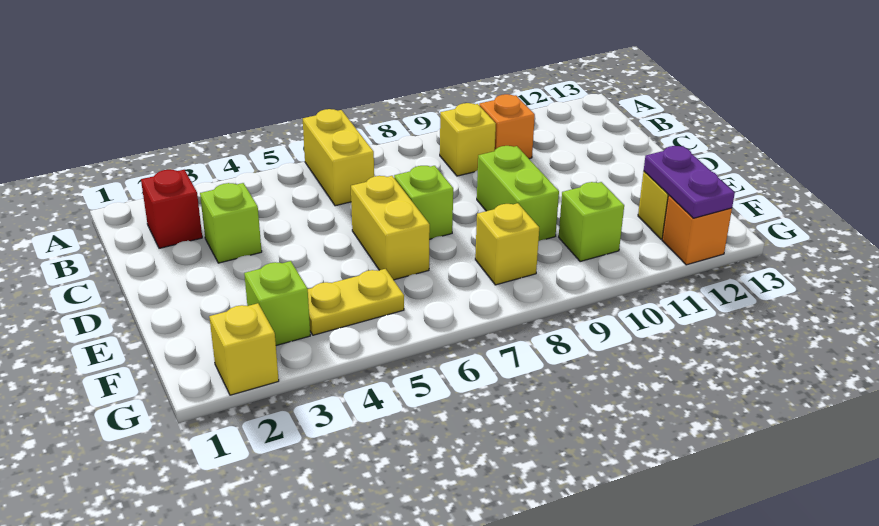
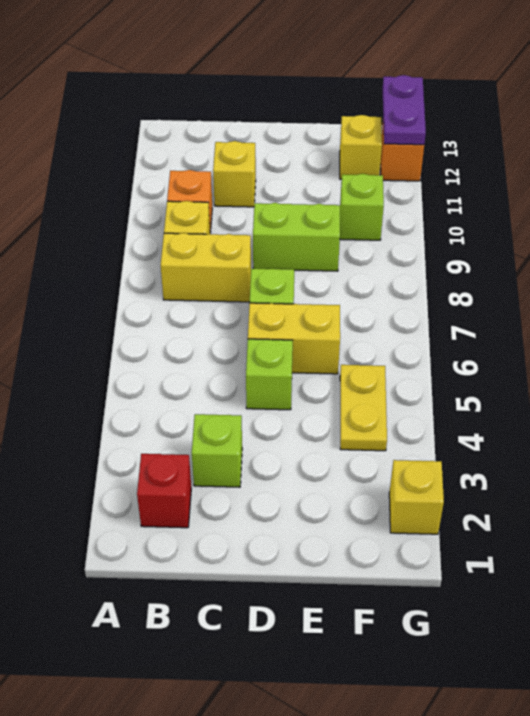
yellow brick A6:B6 level 1 -> yellow brick B8:C8 level 1
lime brick F3 level 1 -> lime brick D5 level 1
yellow brick F8 level 1 -> yellow brick C11 level 1
purple plate F12:G12 level 2 -> purple plate G12:G13 level 2

